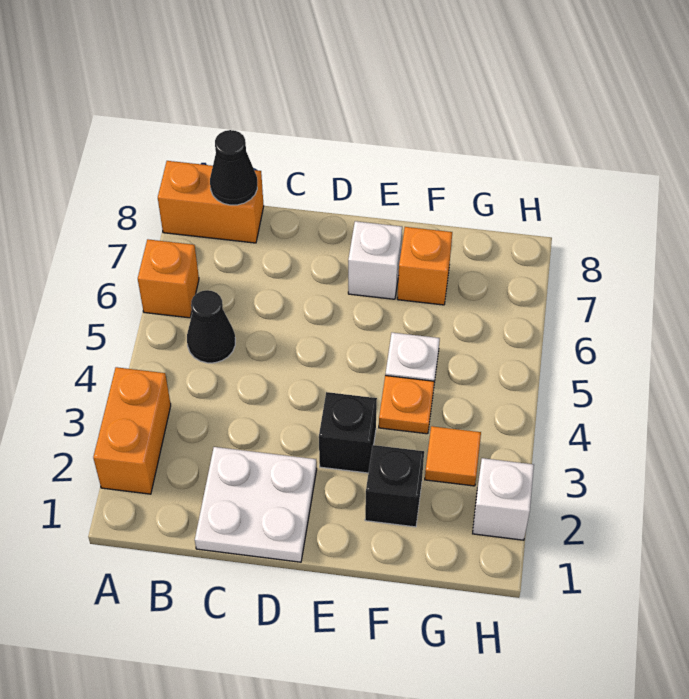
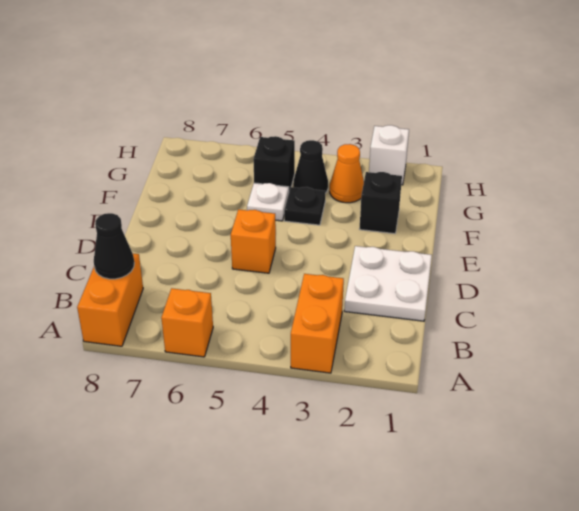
orange brick A2:A3 level 1 -> orange brick A3:B3 level 1
black cone B5 level 1 -> black cone G4 level 1
black brick E3 level 1 -> black brick G5 level 1
white brick E7 level 1 -> none
orange plate F4 level 1 -> black plate F4 level 1
orange brick F7 level 1 -> orange brick D5 level 1
orange tile G3 level 1 -> orange cone G3 level 1

